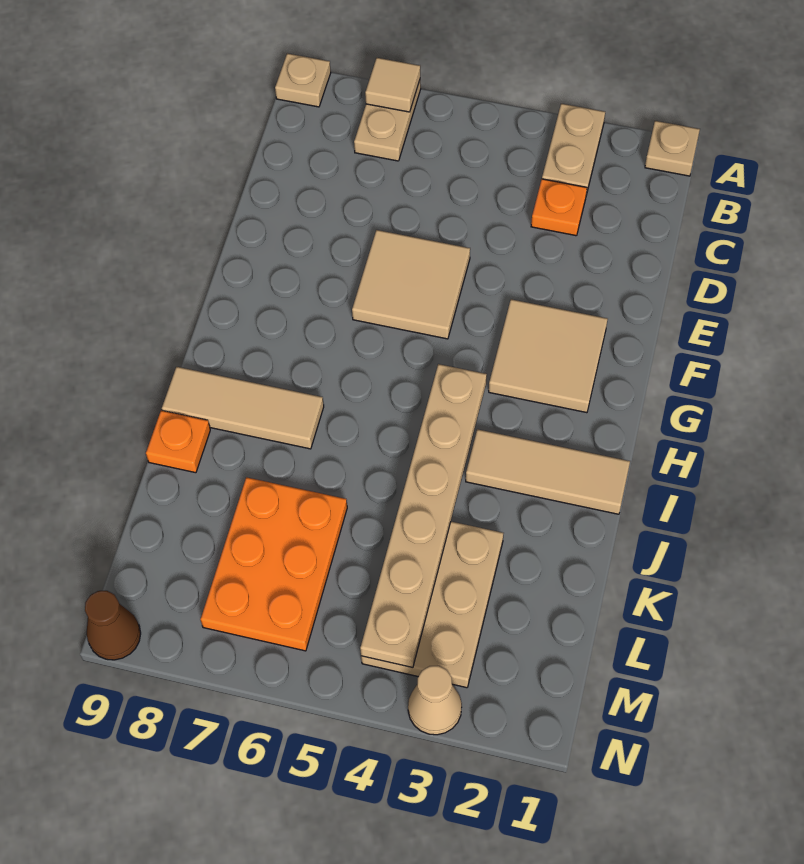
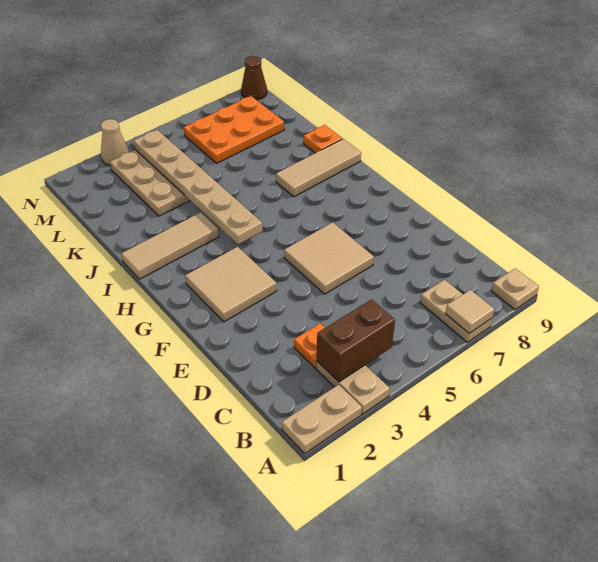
tan plate A1 level 1 -> tan plate A1:A2 level 1
none -> brown brick B3:B4 level 2
orange plate K6:M7 level 1 -> orange plate L6:M8 level 1

